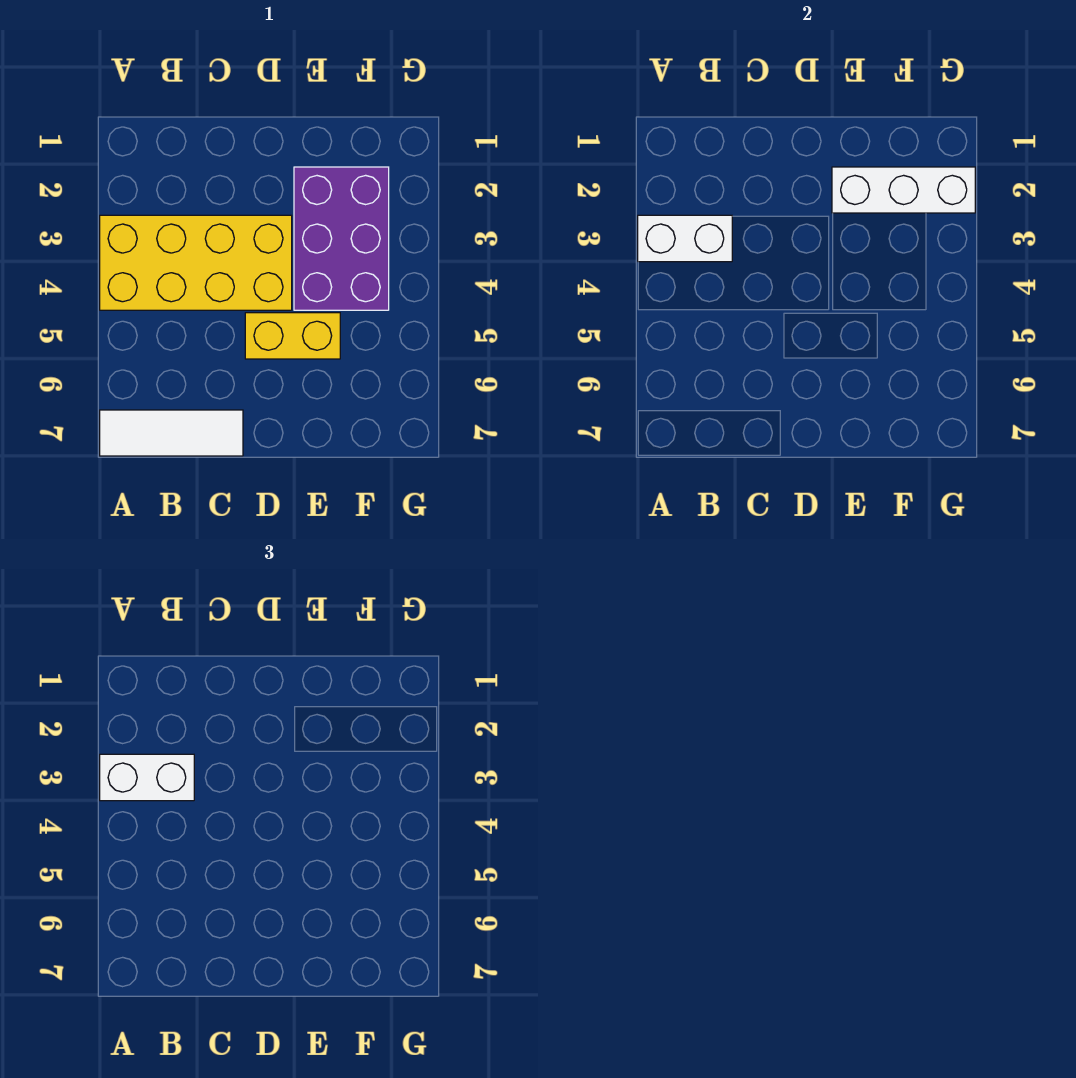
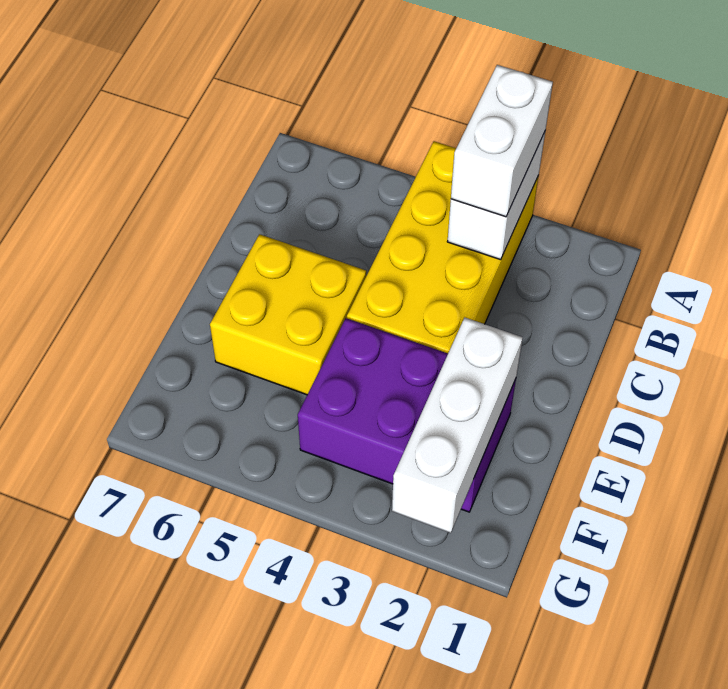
white tile A7:C7 level 1 -> none
yellow brick D5:E5 level 1 -> yellow brick D5:E6 level 1

